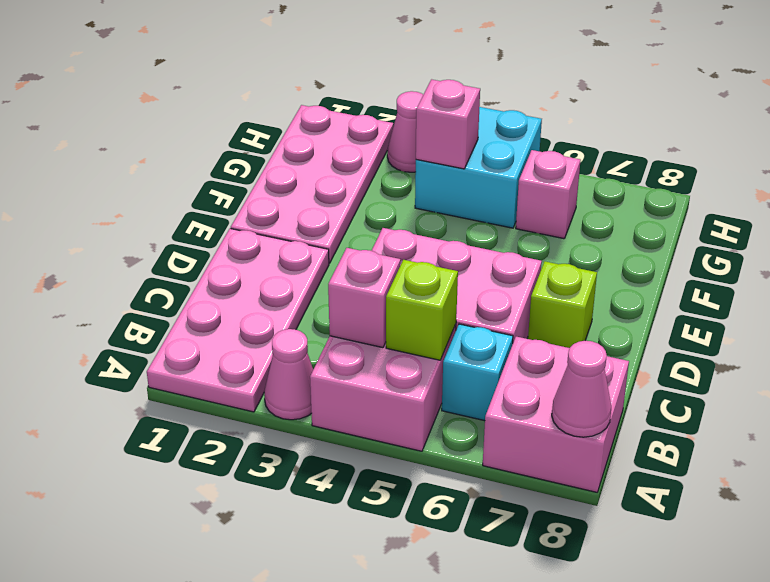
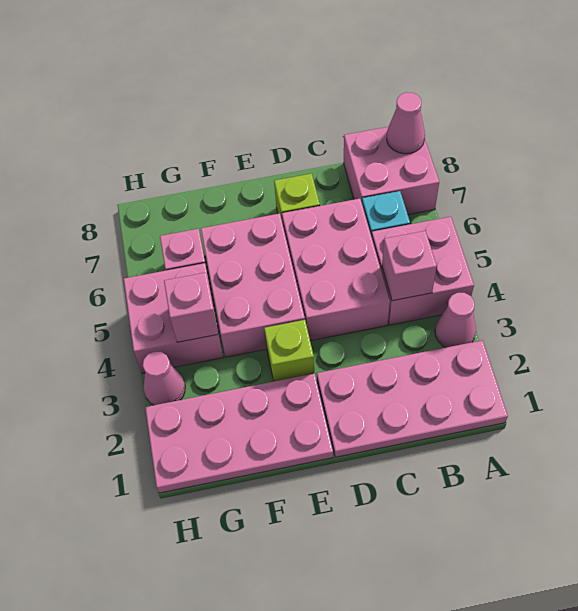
lime brick B5 level 2 -> lime brick E3 level 1
none -> pink brick E4:F6 level 1
cyan brick G4:H5 level 1 -> pink brick G4:H5 level 1

